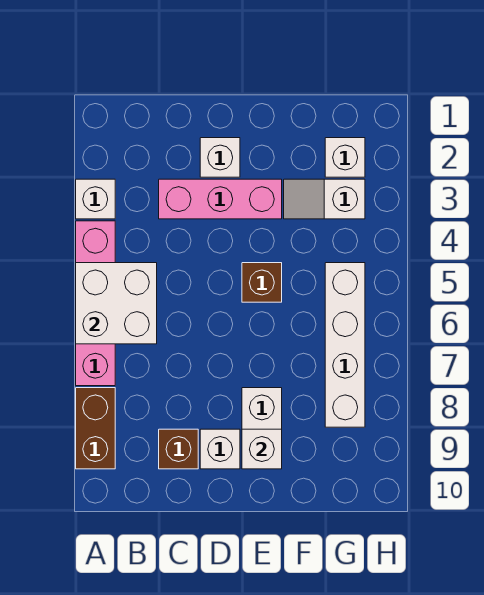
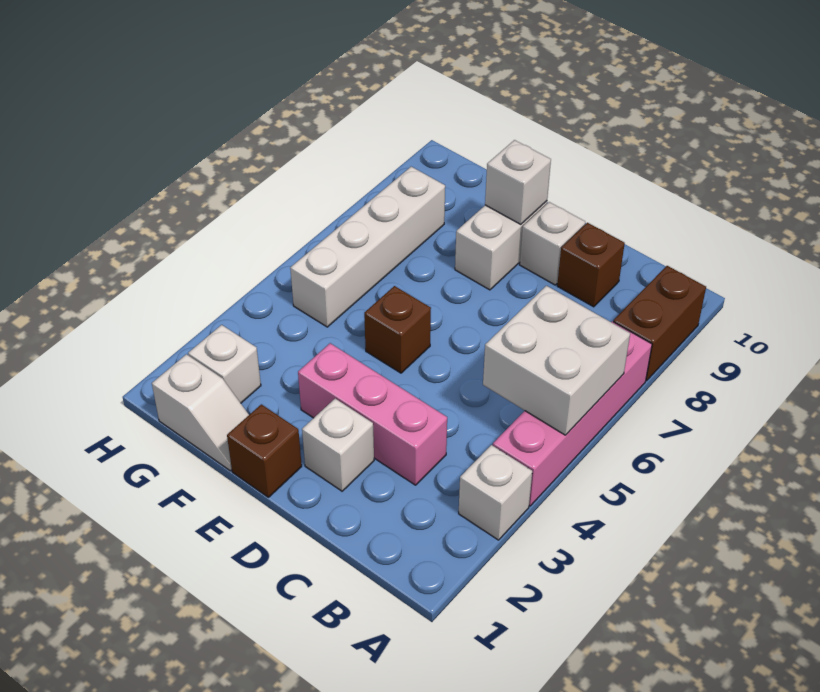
none -> brown brick E1 level 1
white slope F3:G3 level 1 top G -> white slope F1:G1 level 1 top G

